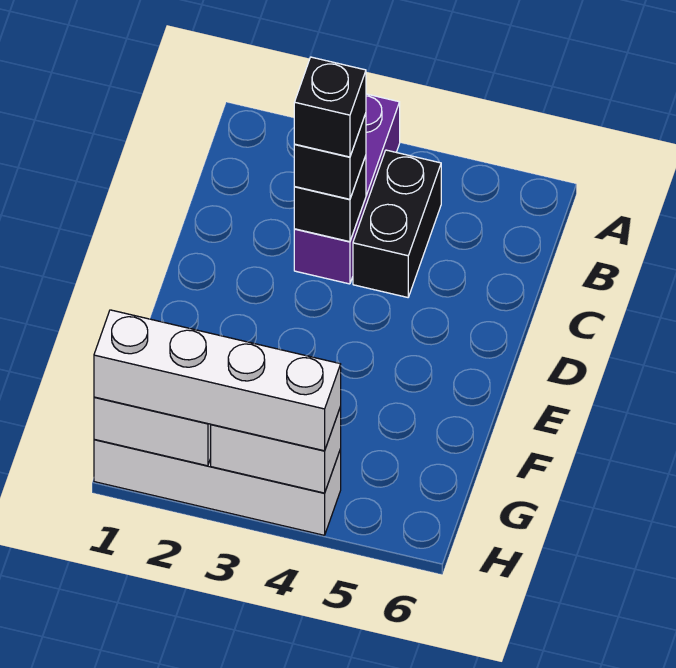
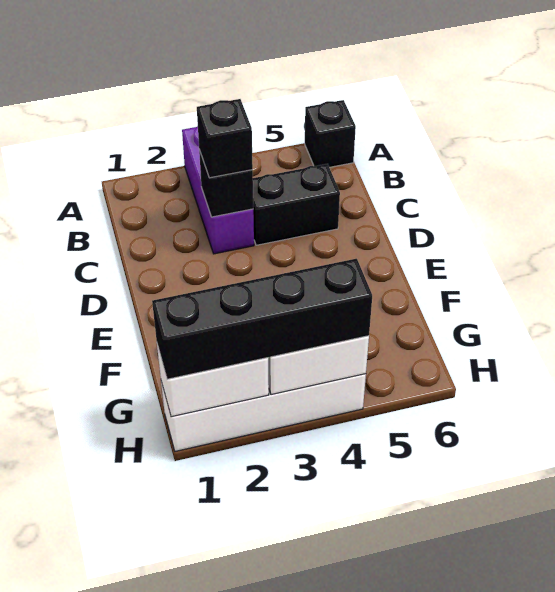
black brick B4:C4 level 1 -> black brick C4:C5 level 1
black brick C3 level 4 -> black brick A6 level 1
white brick H1:H4 level 3 -> black brick H1:H4 level 3

